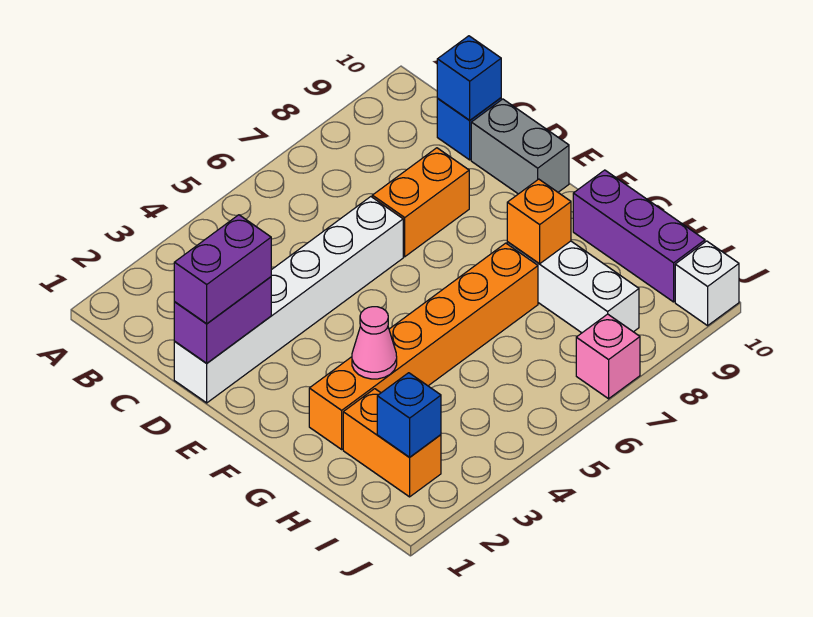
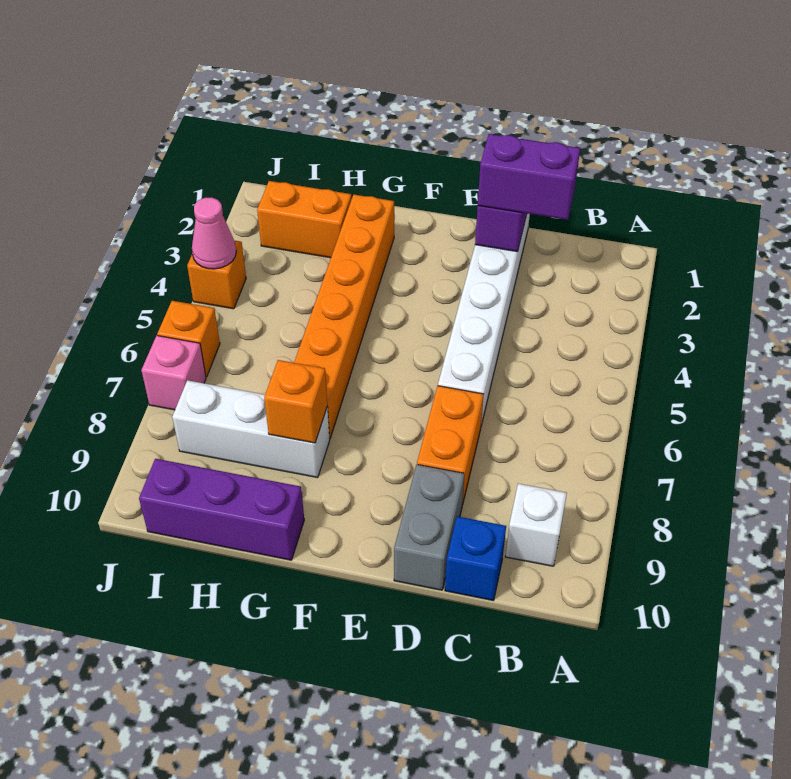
blue brick C10 level 2 -> none
purple brick D1:D2 level 3 -> purple brick C2:D2 level 3
grey brick D10:E10 level 1 -> grey brick D9:D10 level 1
pink cone G3 level 2 -> pink cone J4 level 2
blue brick I2 level 2 -> none
none -> orange brick J4 level 1
none -> orange brick J6 level 1
white brick J10 level 1 -> white brick B9 level 1

